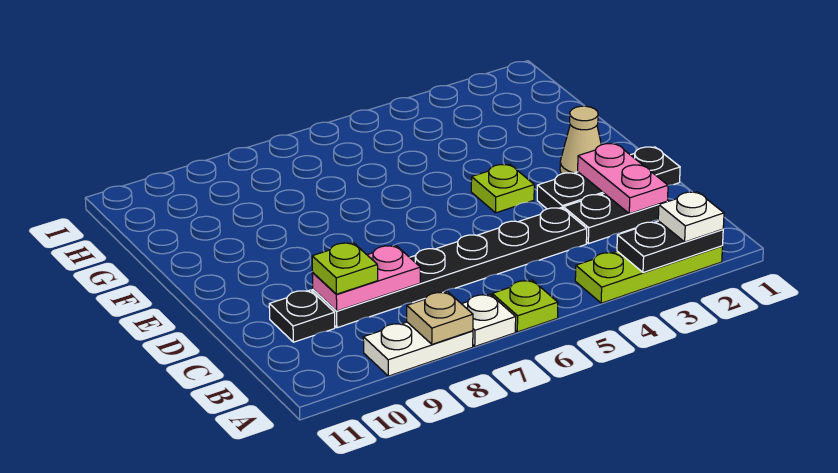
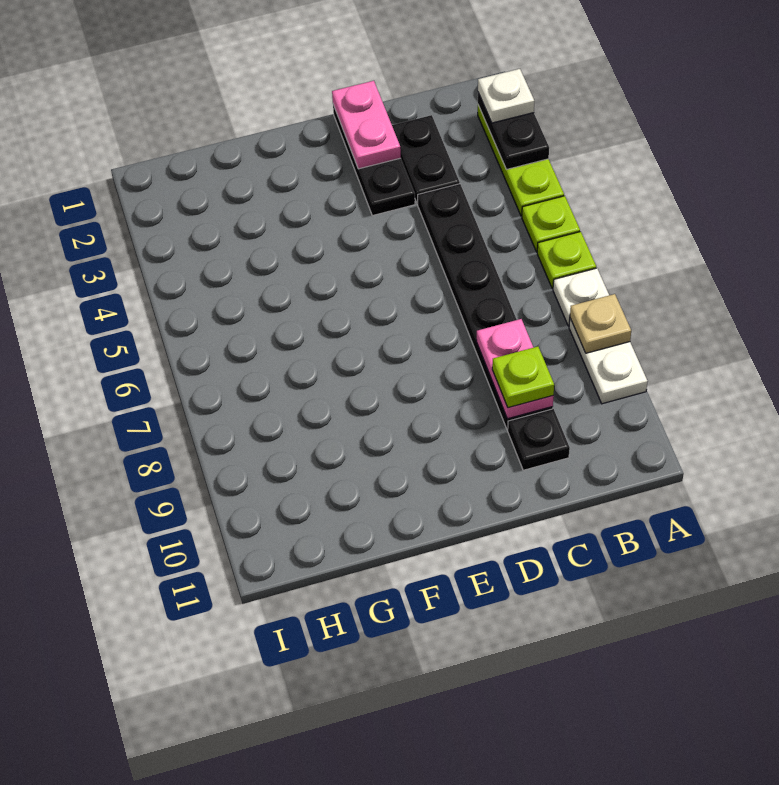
pink plate C2:D2 level 2 -> pink plate D1:D2 level 2
tan cone E2 level 1 -> none
lime plate E4 level 1 -> lime plate A5 level 1

